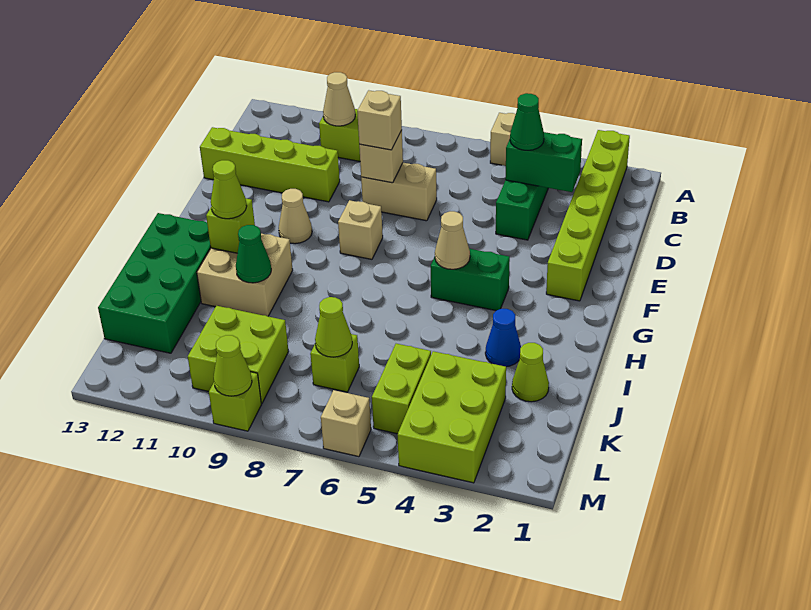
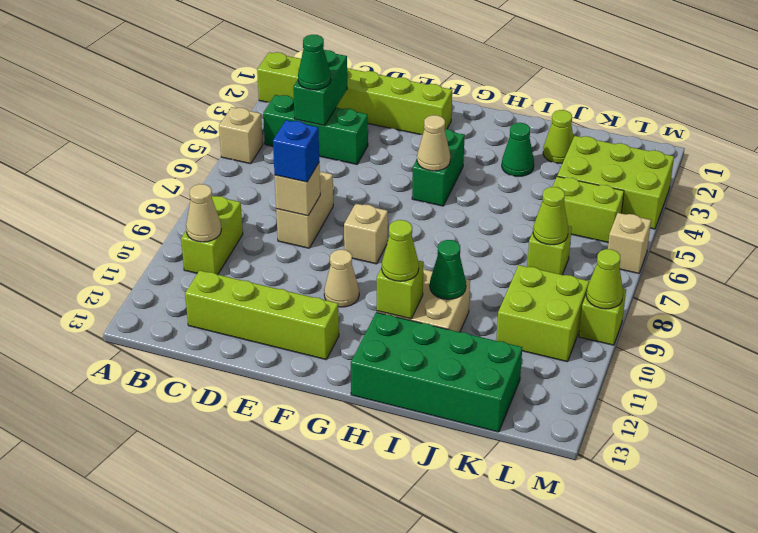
tan brick D8 level 3 -> blue brick D8 level 3
lime brick D10:D13 level 1 -> lime brick C12:F12 level 1
blue cone I3 level 1 -> green cone I3 level 1

